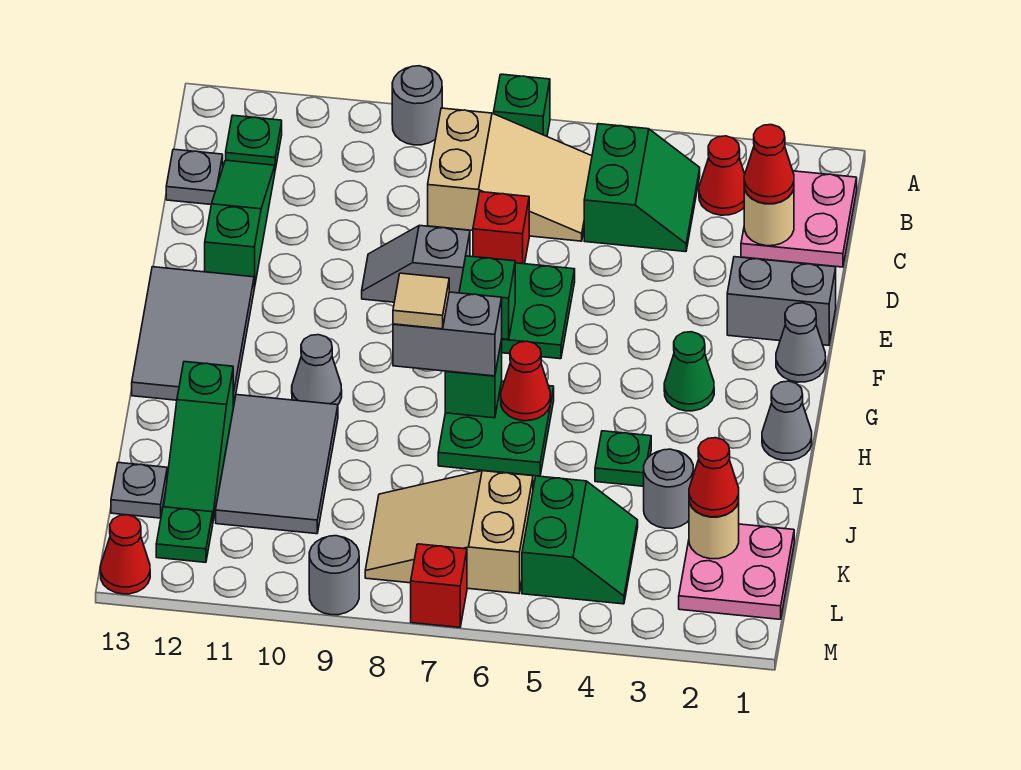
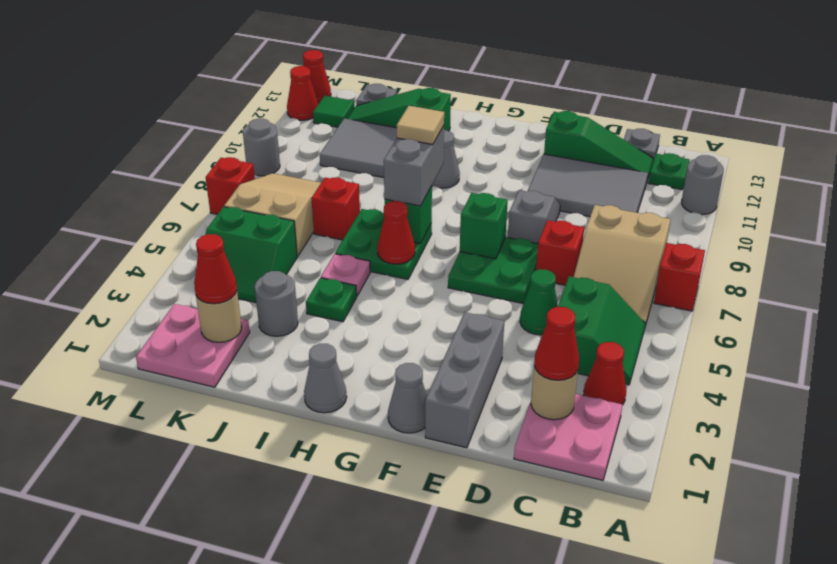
green brick A7 level 1 -> red brick A7 level 1
grey round brick A9 level 1 -> grey round brick A11 level 1
green slope B4:C5 level 1 top 5 -> green slope B4:C5 level 1 top C
grey brick E1:E2 level 1 -> grey brick E1:E3 level 1
grey tile F12:H13 level 1 -> grey tile C10:E11 level 1
green cone G3 level 1 -> green cone D5 level 1
none -> pink plate I5 level 1
none -> red brick J7 level 1
green plate L12 level 1 -> green tile L12 level 1
none -> red cone M12 level 1

